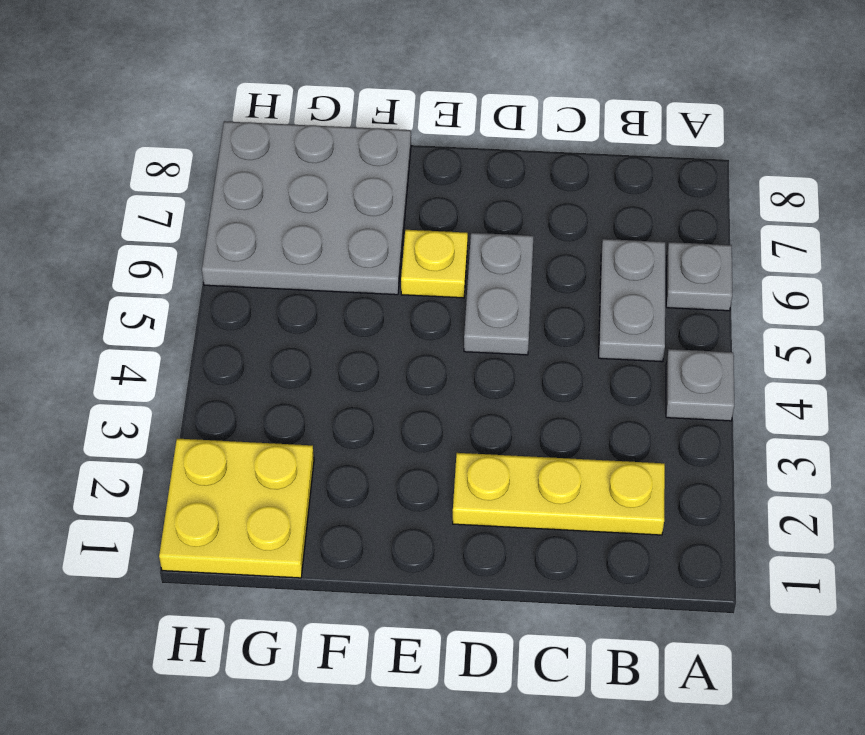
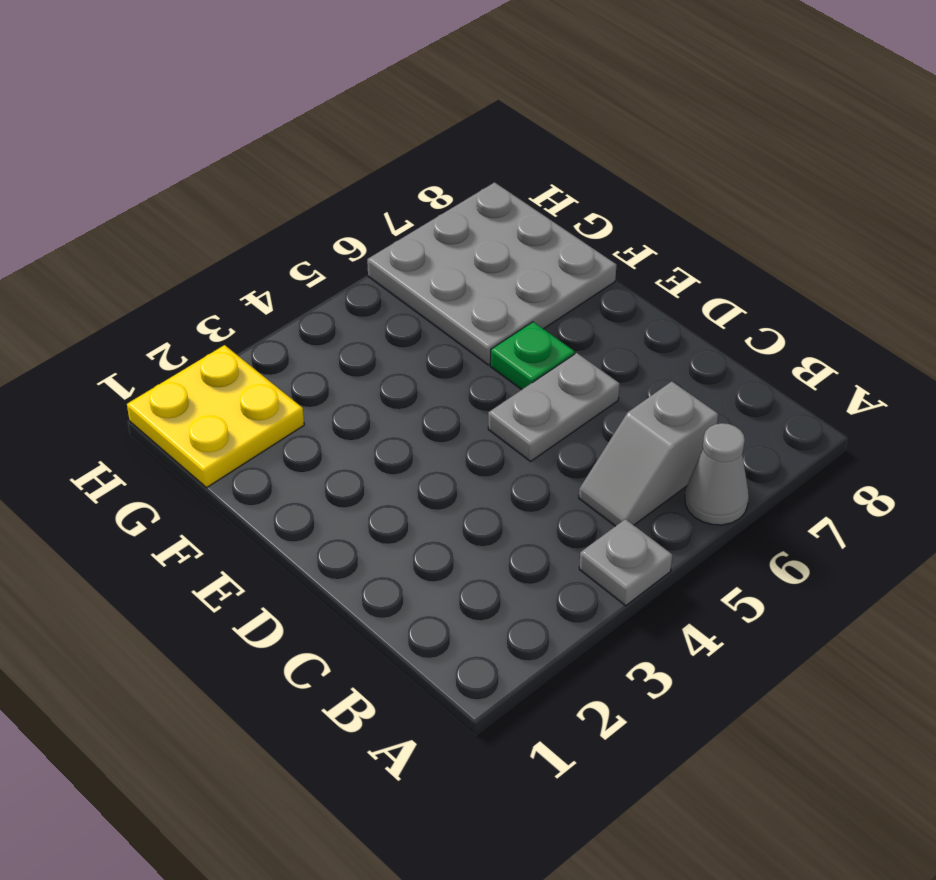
grey plate A6 level 1 -> grey cone A6 level 1
yellow plate B2:D2 level 1 -> none
grey plate B5:B6 level 1 -> grey slope B5:B6 level 1 top 6
yellow plate E6 level 1 -> green plate E6 level 1

